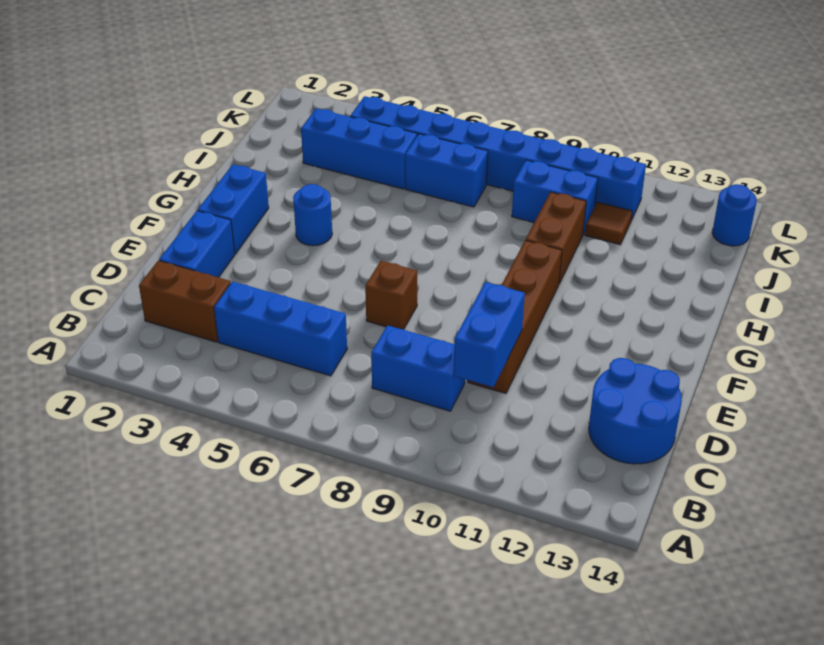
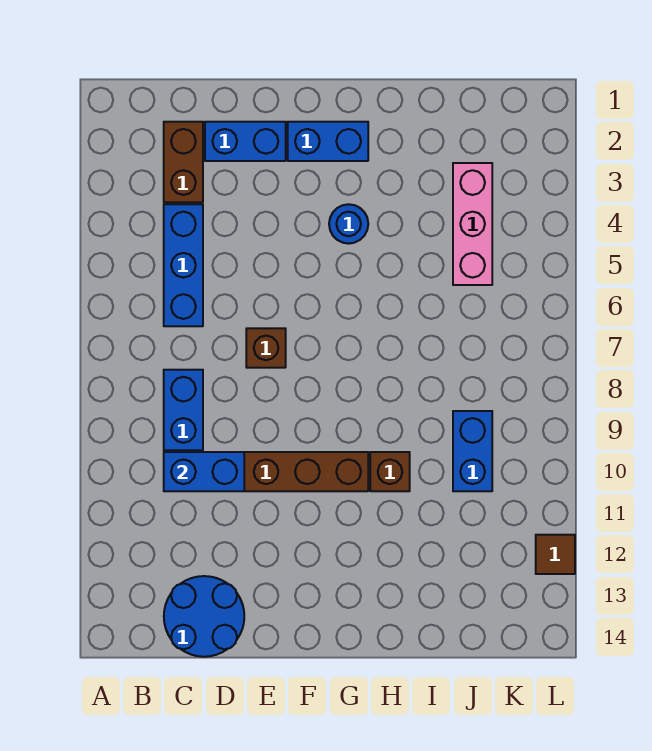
brown brick H10:I10 level 1 -> brown brick H10 level 1
blue brick J3:J5 level 1 -> pink brick J3:J5 level 1
blue brick J6:J7 level 1 -> none
brown tile J11 level 1 -> brown tile L12 level 1
blue brick K4:K11 level 1 -> none
blue round brick K14 level 1 -> none

